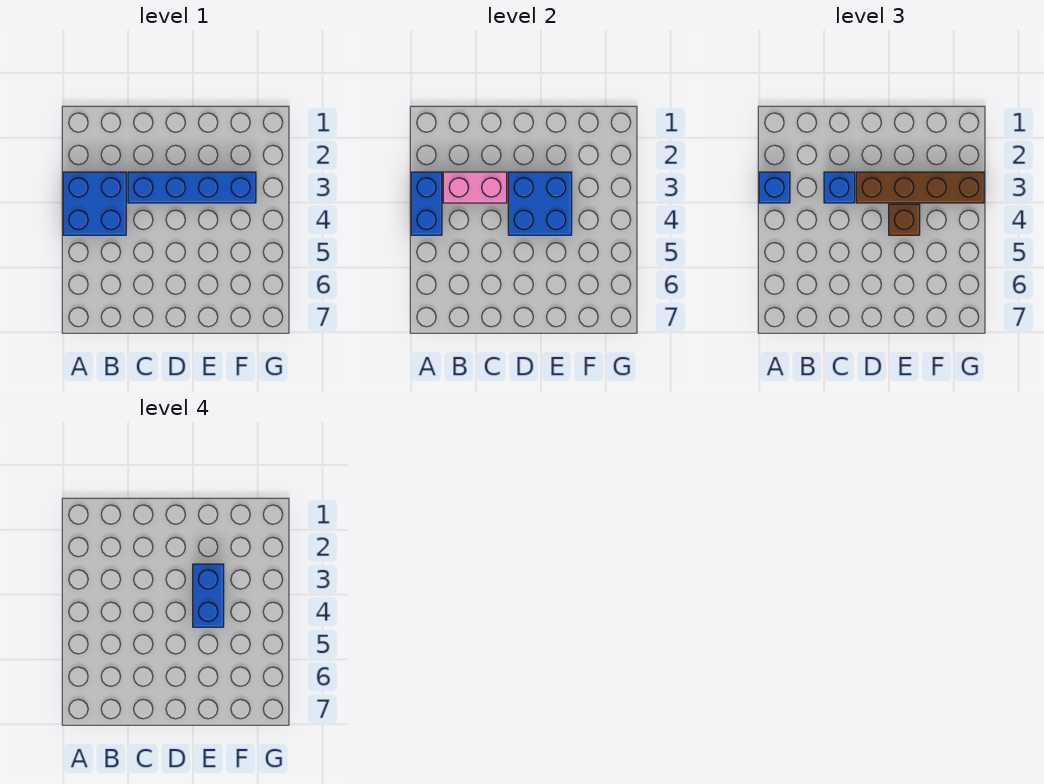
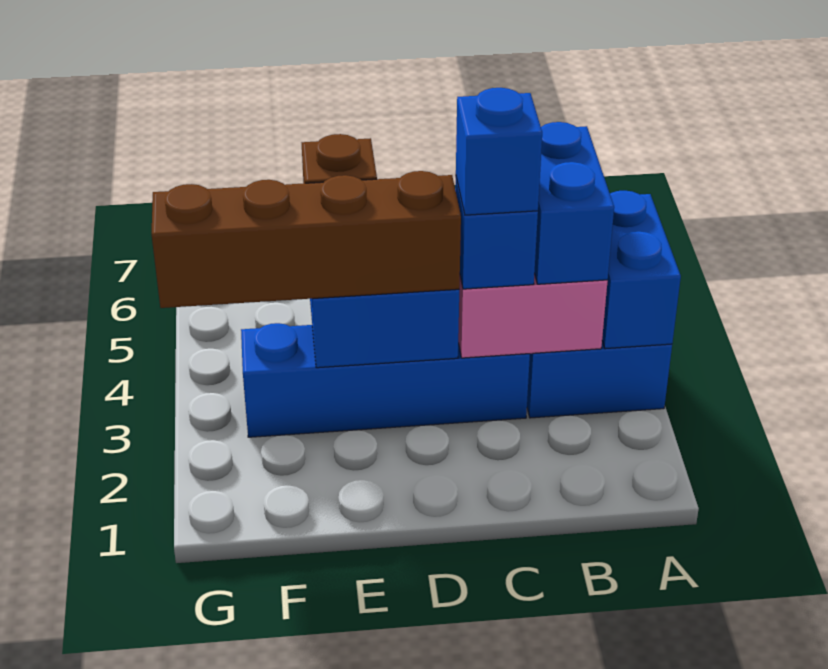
blue brick A3 level 3 -> blue brick C3 level 4
blue brick E3:E4 level 4 -> blue brick B3:B4 level 3

